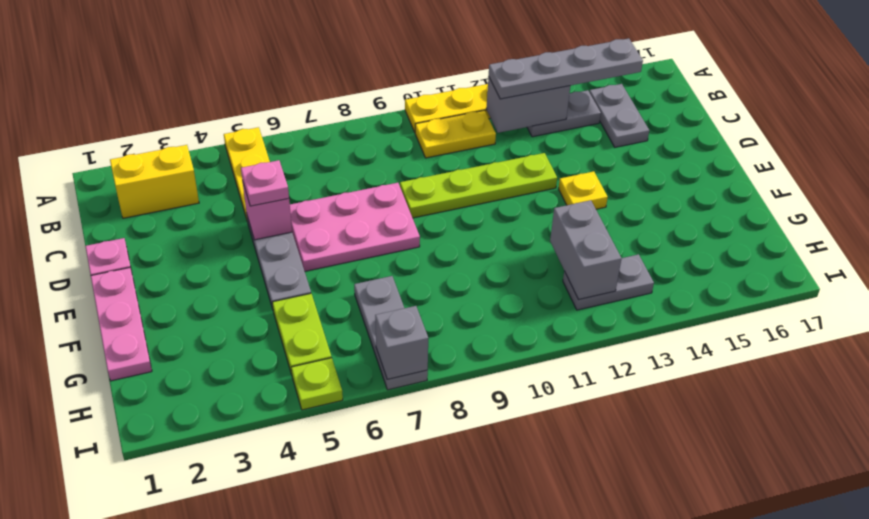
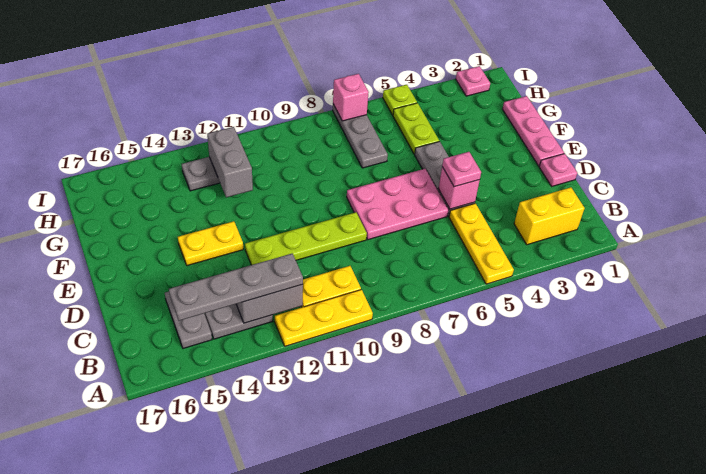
yellow plate E13 level 1 -> yellow plate E13:E14 level 1
none -> pink plate I2 level 1
grey brick I7 level 2 -> pink brick I7 level 2

